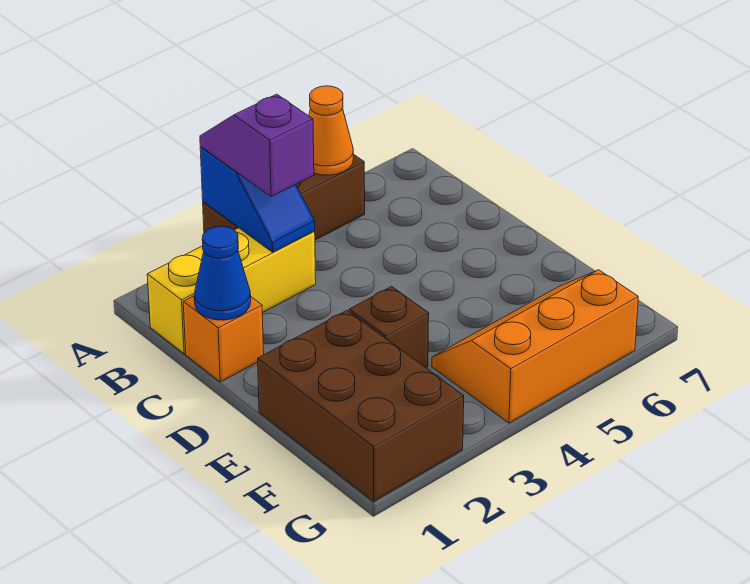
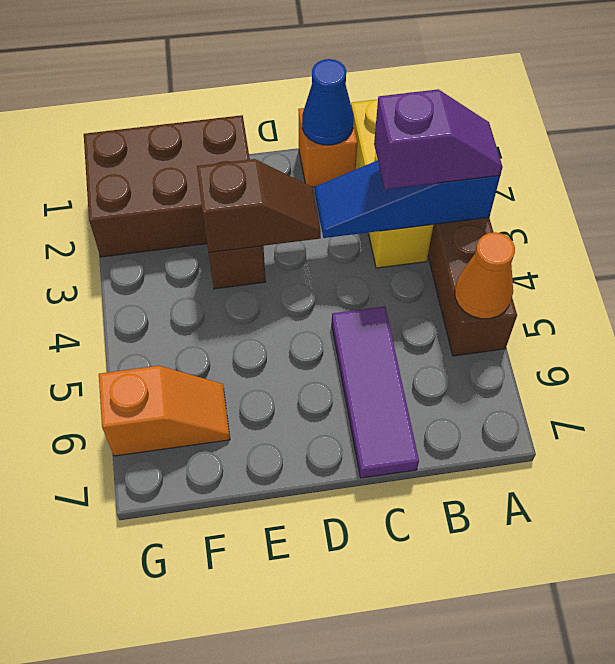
blue slope A3:B3 level 2 top A -> blue slope A3:C3 level 2 top A
none -> purple tile C5:C7 level 1
none -> brown slope D3:E3 level 2 top E
orange slope F4:G6 level 1 top G -> orange slope F6:G6 level 1 top G

